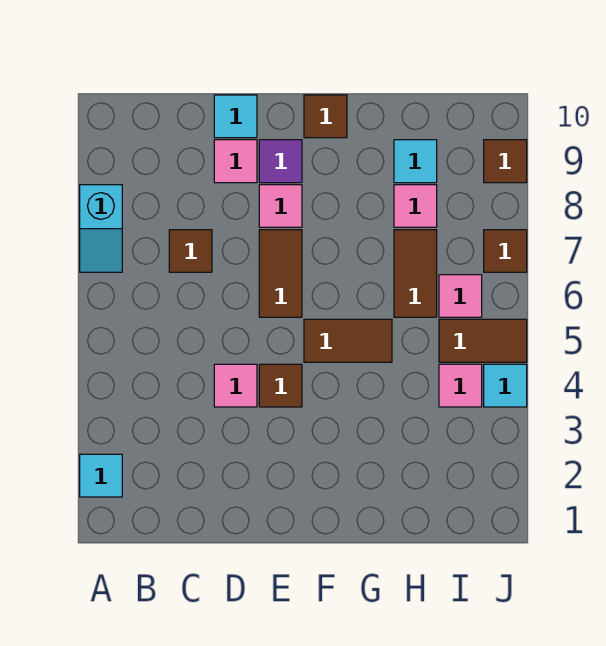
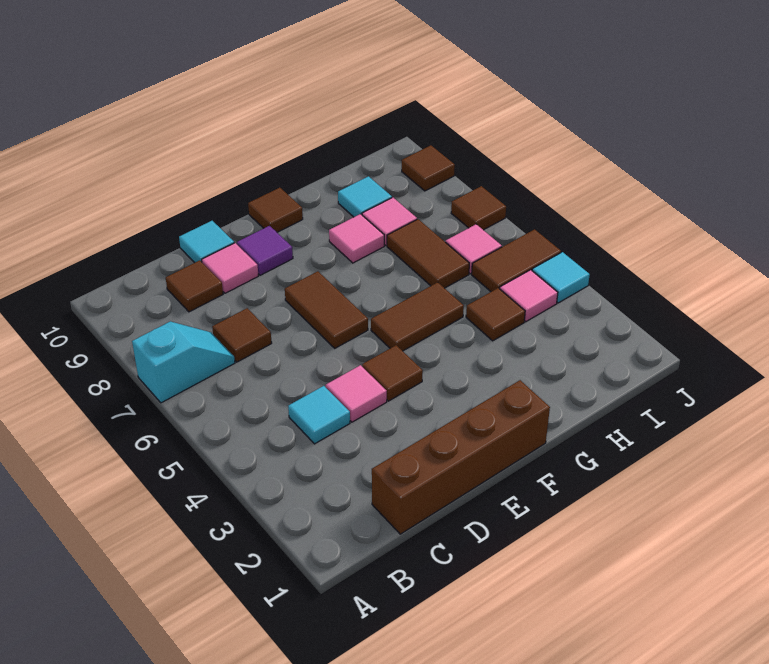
cyan tile A2 level 1 -> cyan tile C4 level 1
cyan slope A7:A8 level 1 top 8 -> cyan slope A7:B7 level 1 top A
none -> brown brick C1:F1 level 1
none -> brown tile C9 level 1
pink tile E8 level 1 -> pink tile G8 level 1
none -> brown tile H4 level 1

